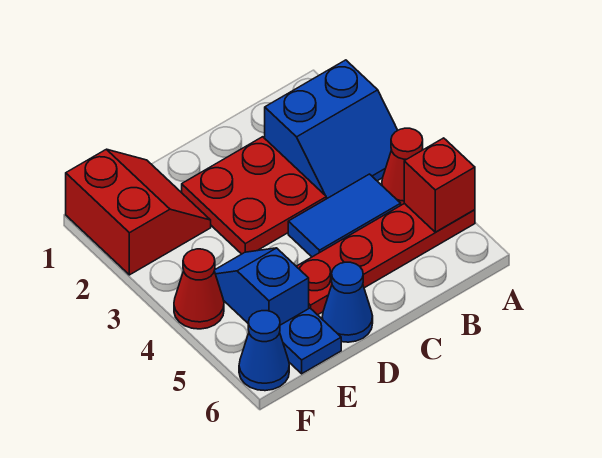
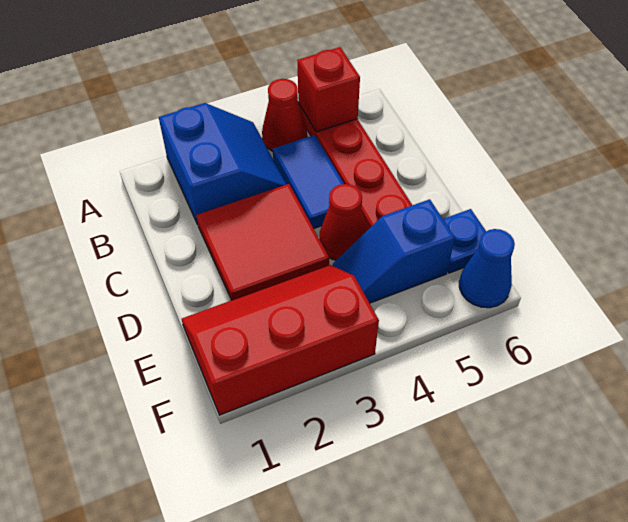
red plate C2:D3 level 1 -> red tile C2:D3 level 1
blue cone D6 level 1 -> none
red slope E1:F2 level 1 top F -> red slope E1:F3 level 1 top F
red cone F4 level 1 -> red cone D4 level 1

